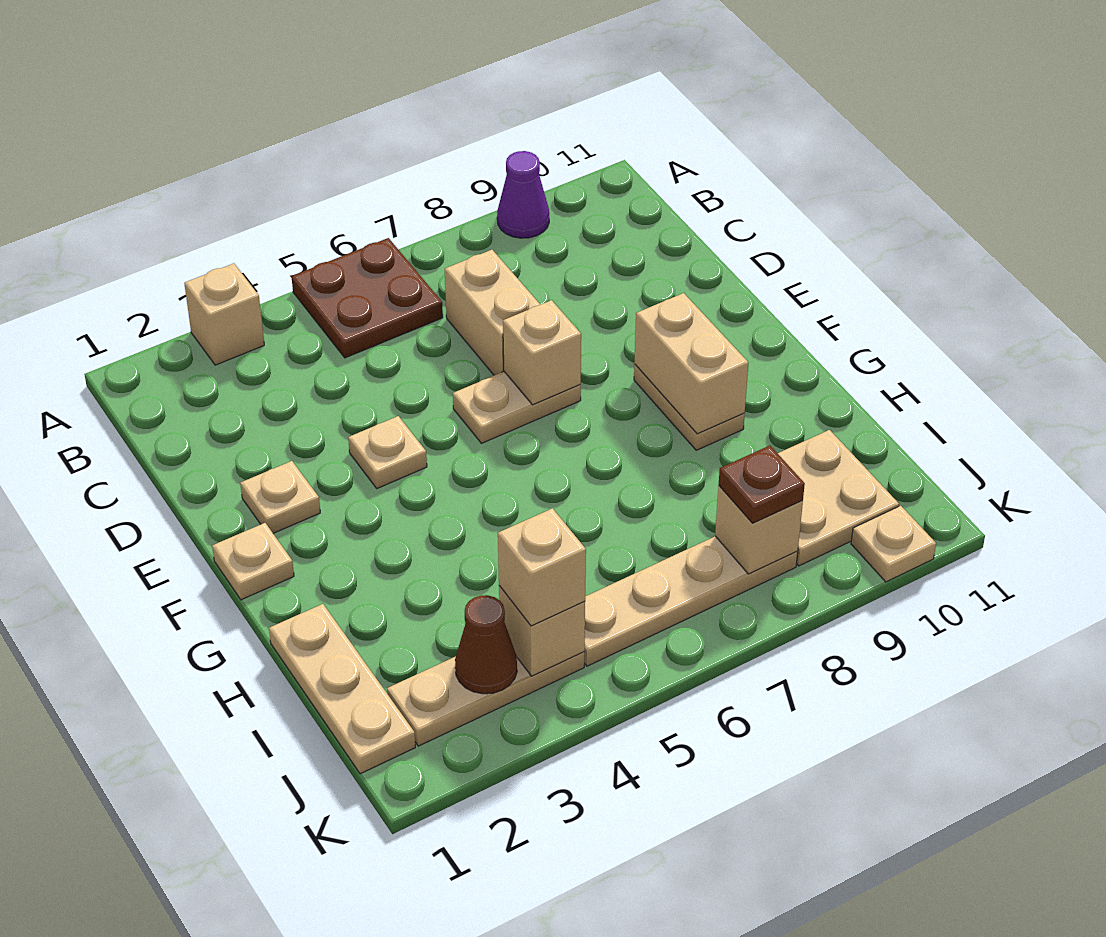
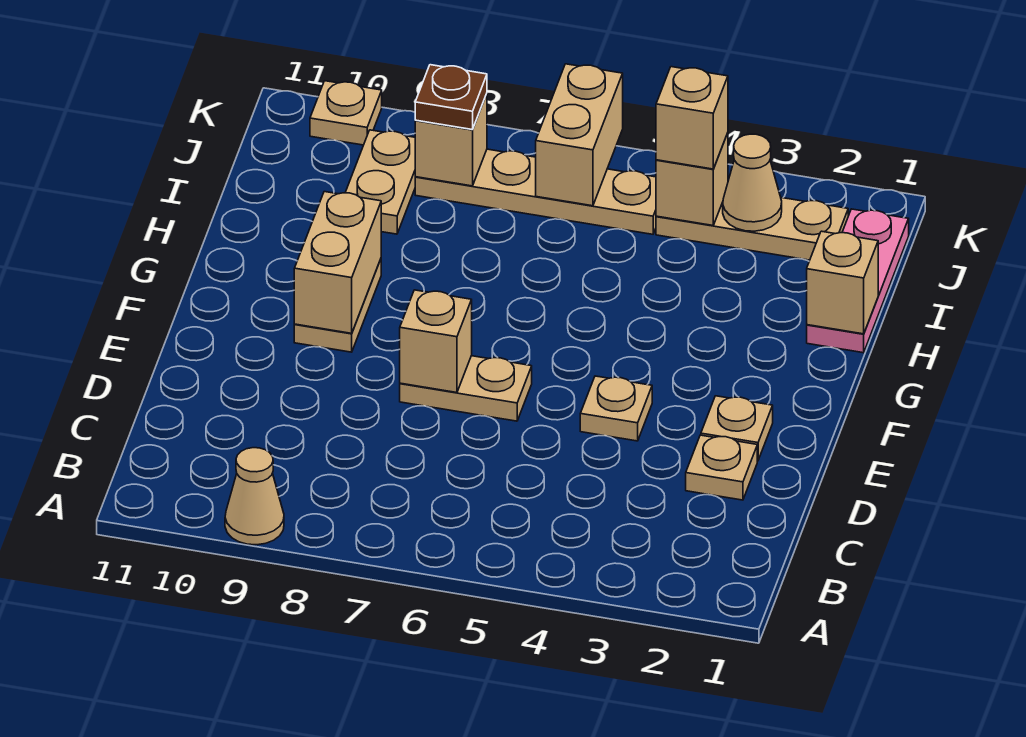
tan brick A3 level 1 -> tan brick H1 level 2
brown plate A5:B6 level 1 -> none
purple cone A9 level 1 -> tan cone A9 level 1
tan brick C7:D7 level 1 -> tan brick J6:K6 level 2
tan plate F1 level 1 -> tan plate D2 level 1
tan plate H1:J1 level 1 -> pink plate H1:J1 level 1
tan plate I9:J10 level 1 -> tan plate I9:J9 level 1
brown cone J3 level 2 -> tan cone J3 level 2

